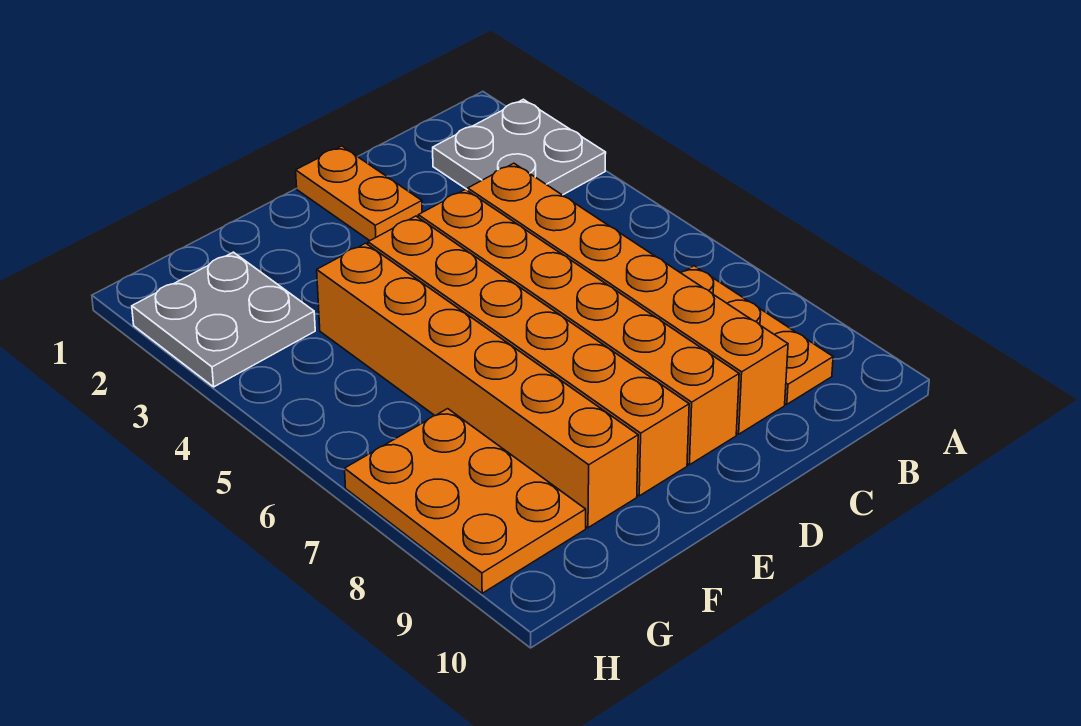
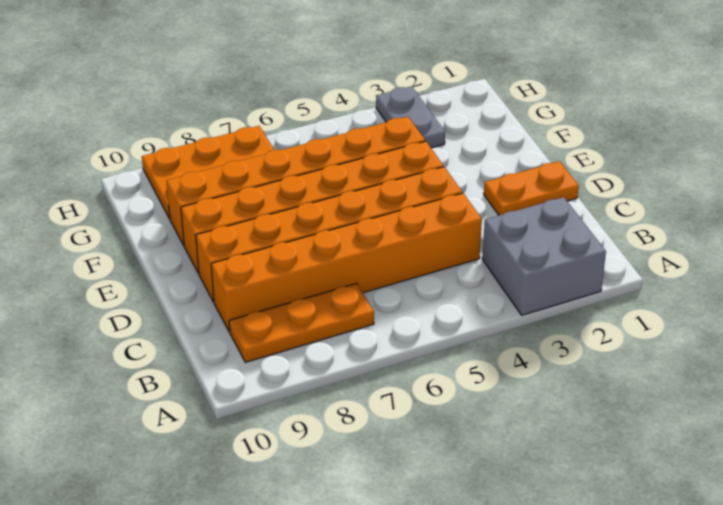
grey plate A2:B3 level 1 -> grey brick A2:B3 level 1
grey plate G2:H3 level 1 -> grey plate G3:H3 level 1

